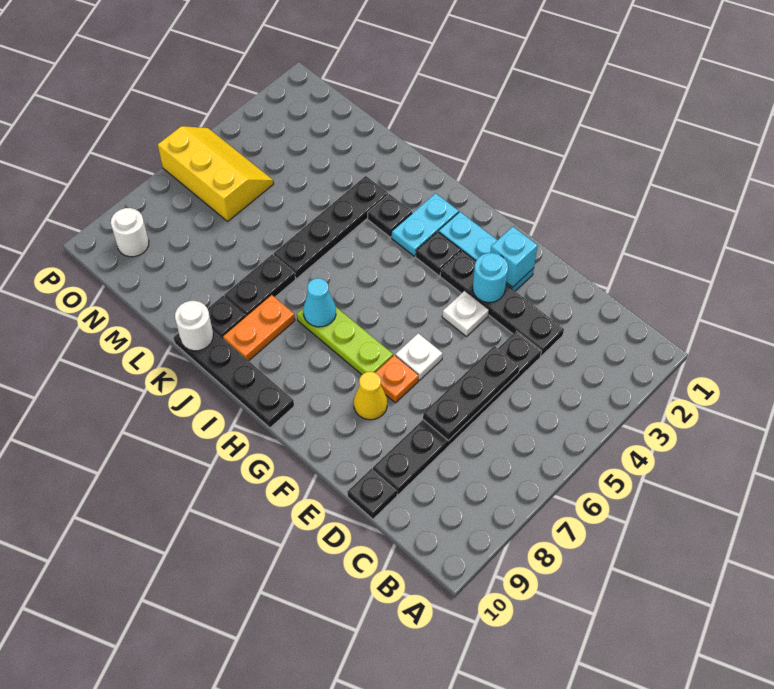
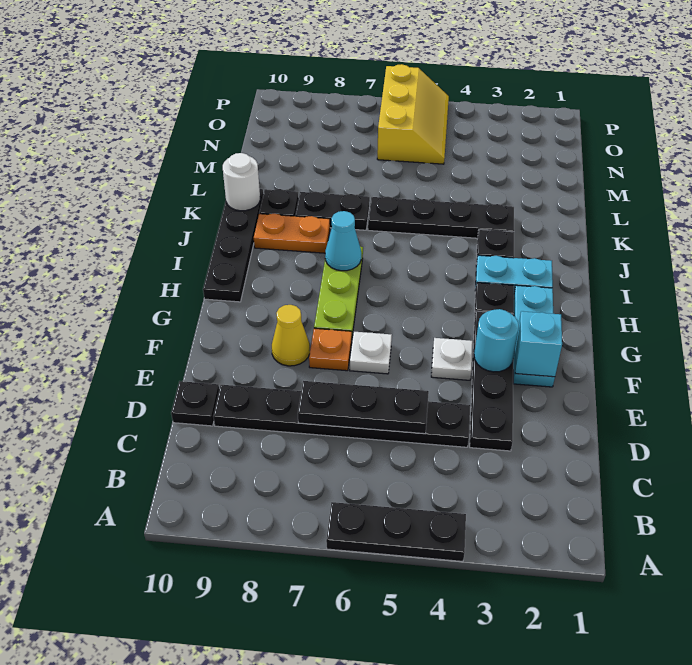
none -> black plate A4:A6 level 1
white round brick O9 level 1 -> none

